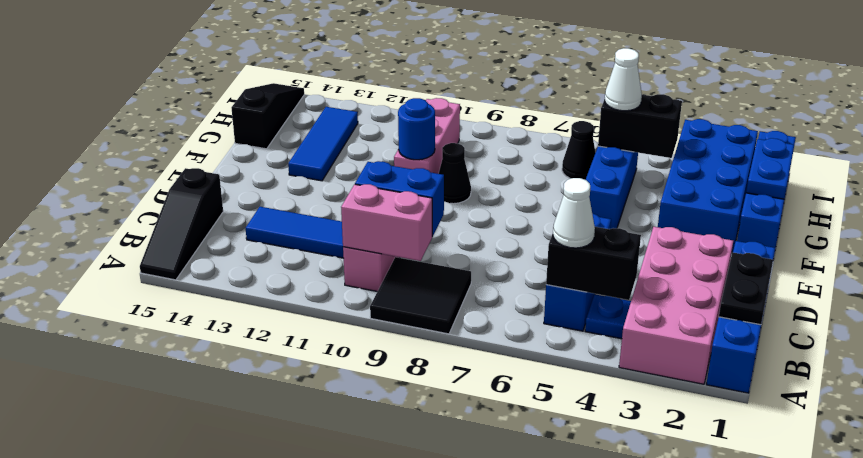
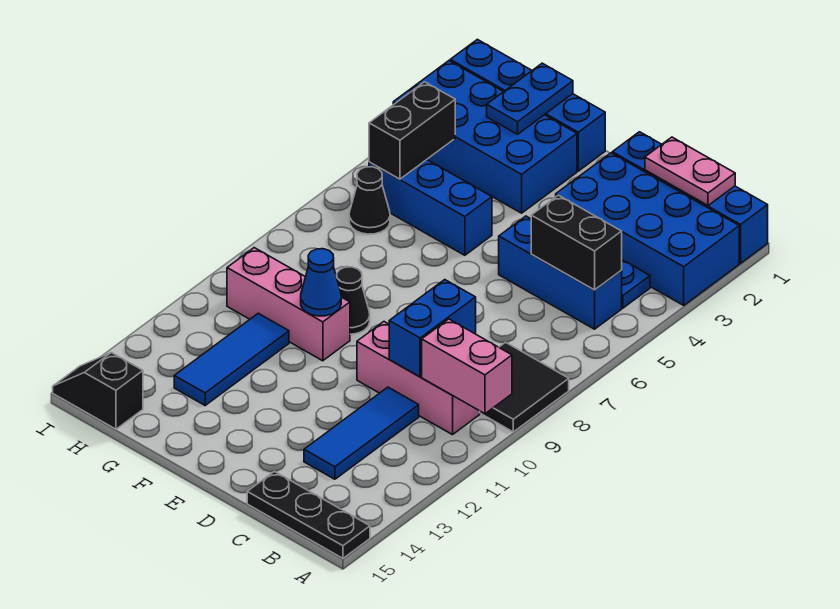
pink brick A2:D3 level 1 -> blue brick A2:D3 level 1
black slope A15:C15 level 1 top C -> black plate A15:C15 level 1
black plate B1:C1 level 2 -> pink plate B1:C1 level 2
black brick B4:B5 level 2 -> black brick B5:C5 level 2
white cone B5 level 3 -> none
pink brick B9:B10 level 2 -> pink brick A10:B10 level 2
blue round brick F10 level 2 -> blue cone F10 level 2
blue tile F13:H13 level 1 -> blue tile G11:G13 level 1
blue plate G1:H1 level 2 -> blue plate G1:G2 level 2
black slope G15:I15 level 1 top G -> black slope H15:I15 level 1 top H
white cone H5 level 3 -> none

